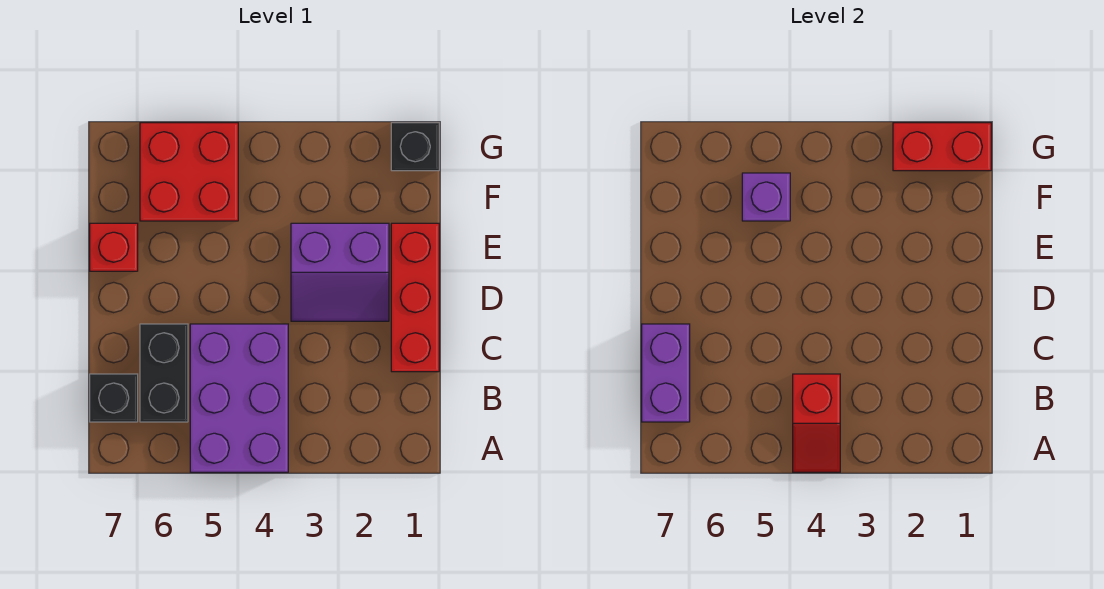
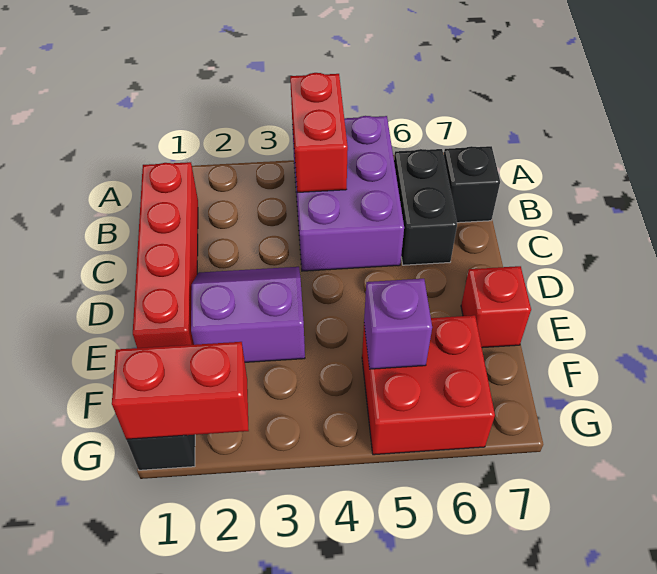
red slope A4:B4 level 2 top B -> red brick A4:B4 level 2
purple brick B7:C7 level 2 -> none
red brick C1:E1 level 1 -> red brick B1:E1 level 1

